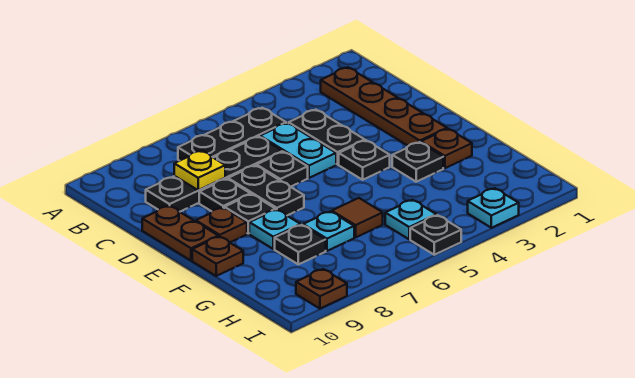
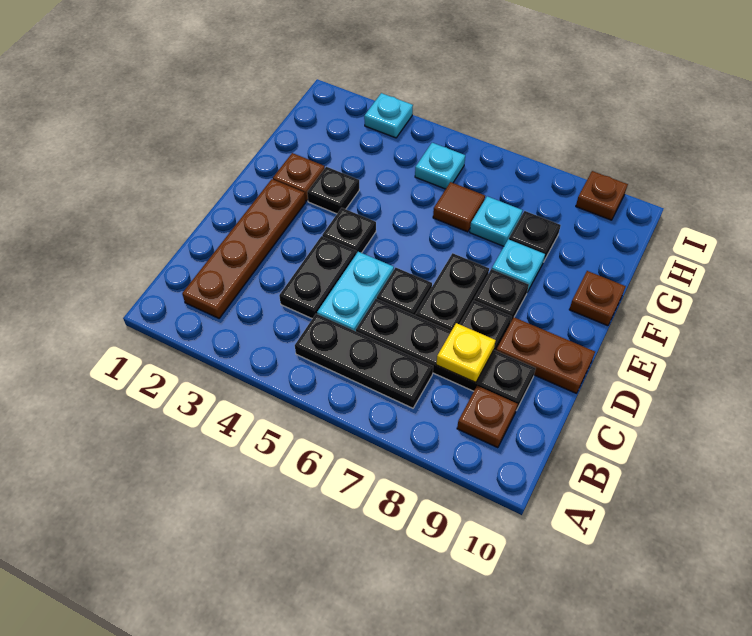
brown plate D10:E10 level 1 -> brown plate D9:D10 level 1
brown plate E9 level 1 -> brown plate B9 level 1
black plate I5 level 1 -> none

